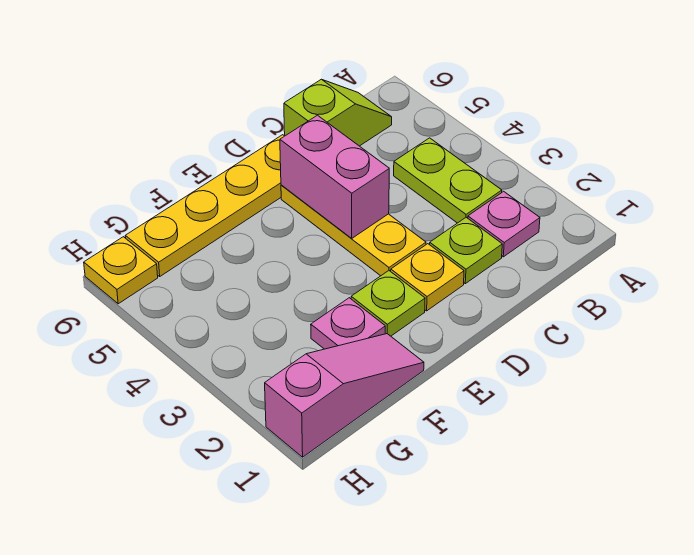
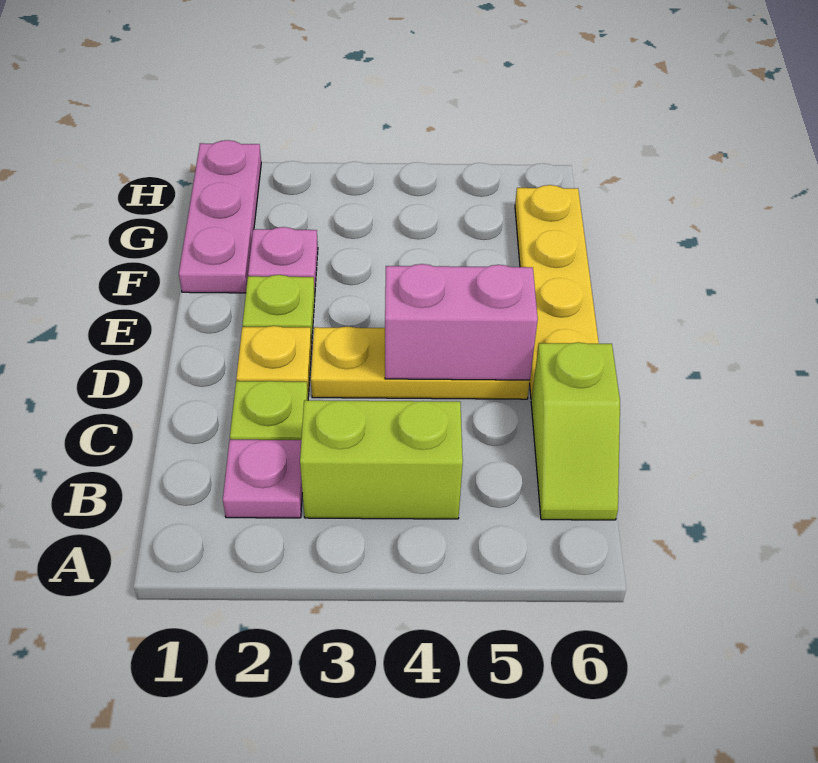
lime plate B3:B4 level 1 -> lime brick B3:B4 level 1
pink slope F1:H1 level 1 top H -> pink plate F1:H1 level 1
yellow plate H6 level 1 -> none

